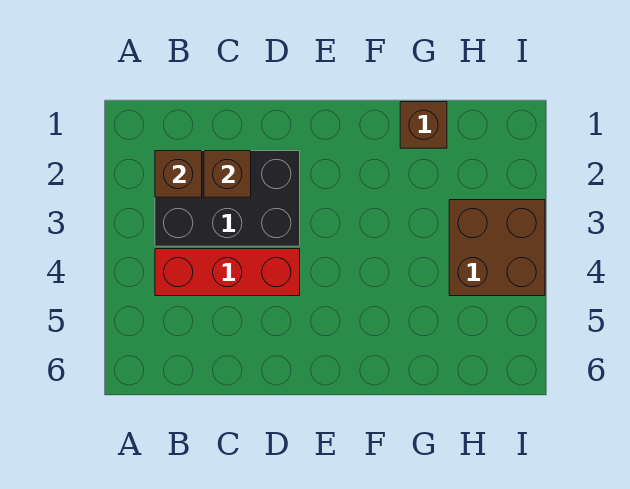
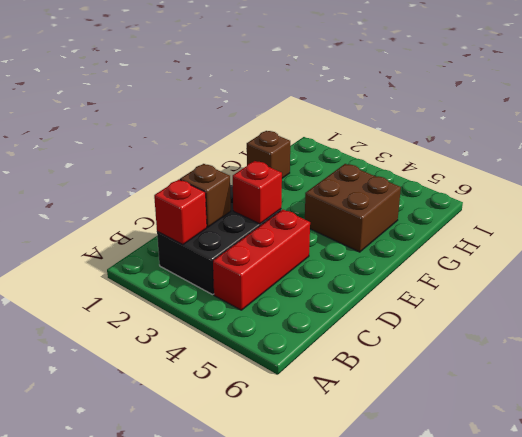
brown brick B2 level 2 -> red brick B2 level 2
none -> red brick D3 level 2
brown brick H3:I4 level 1 -> brown brick F4:G5 level 1

